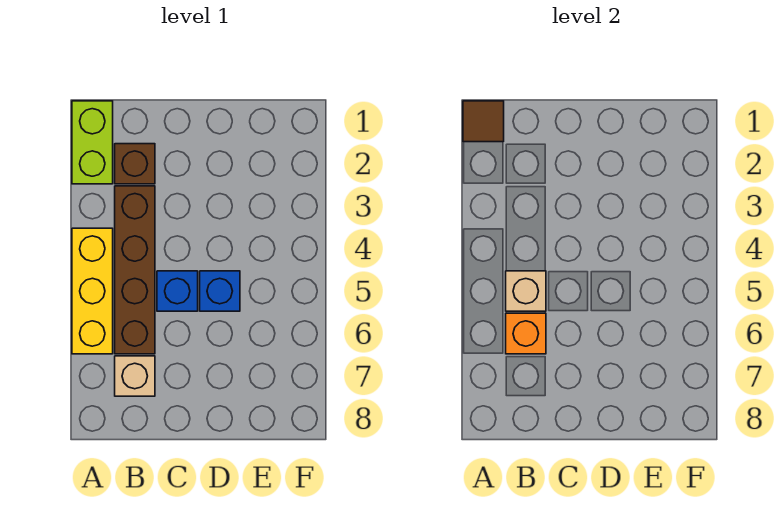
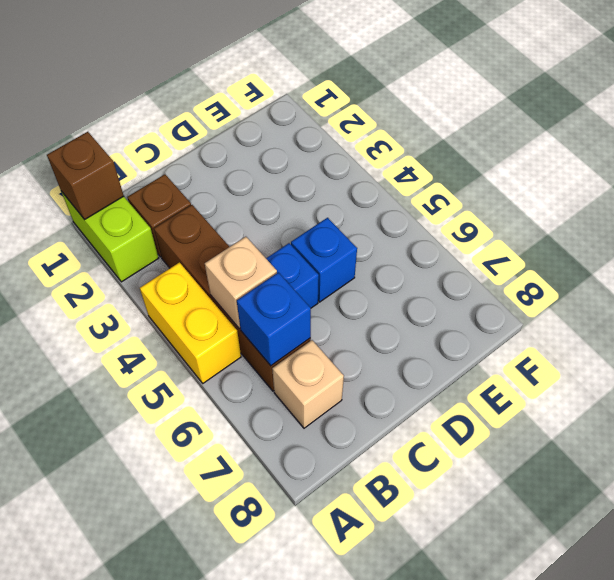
brown tile A1 level 2 -> brown brick A1 level 2
yellow brick A4:A6 level 1 -> yellow brick A4:A5 level 1
orange brick B6 level 2 -> blue brick B6 level 2

